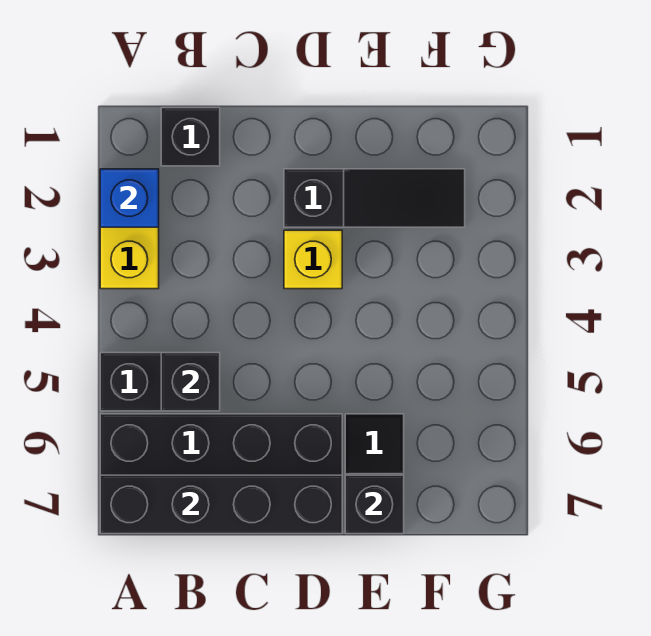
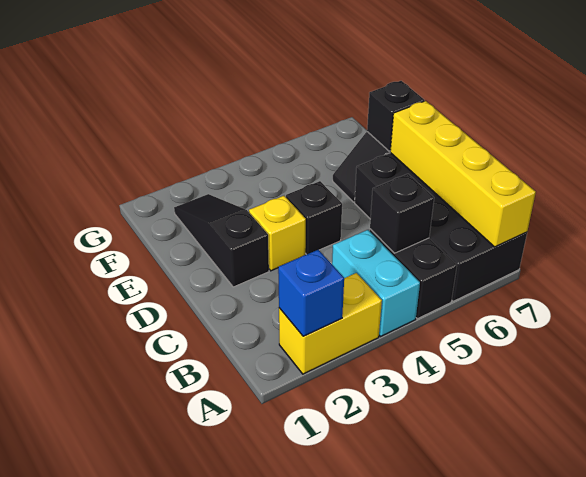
none -> cyan brick A4:B4 level 1
black brick A7:D7 level 2 -> yellow brick A7:D7 level 2
black brick B1 level 1 -> black brick D4 level 1

